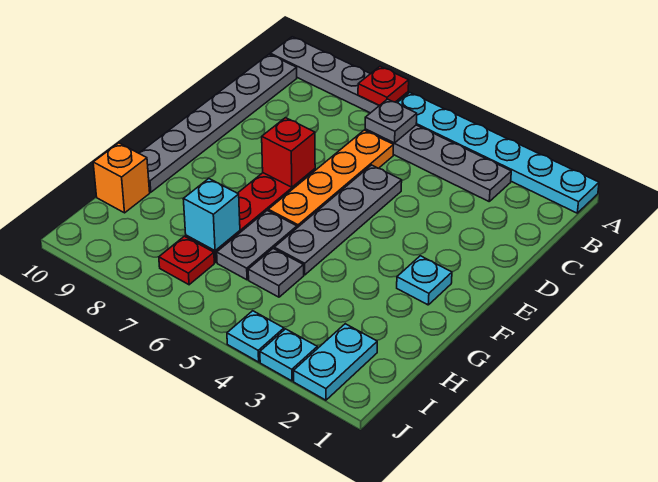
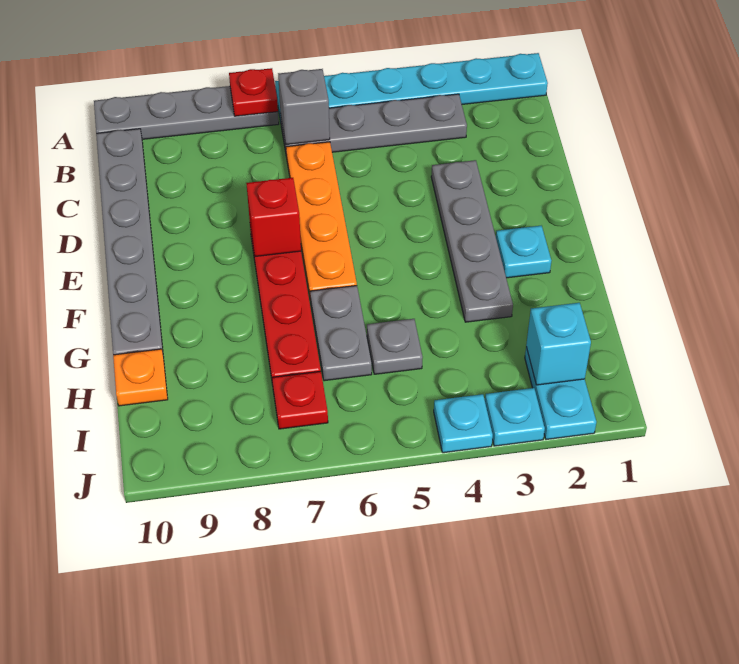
grey plate B6 level 2 -> grey brick B6 level 2
grey plate D5:G5 level 1 -> grey plate D3:G3 level 1
cyan brick H7 level 2 -> cyan brick I2 level 2
orange brick H10 level 1 -> orange plate H10 level 1

